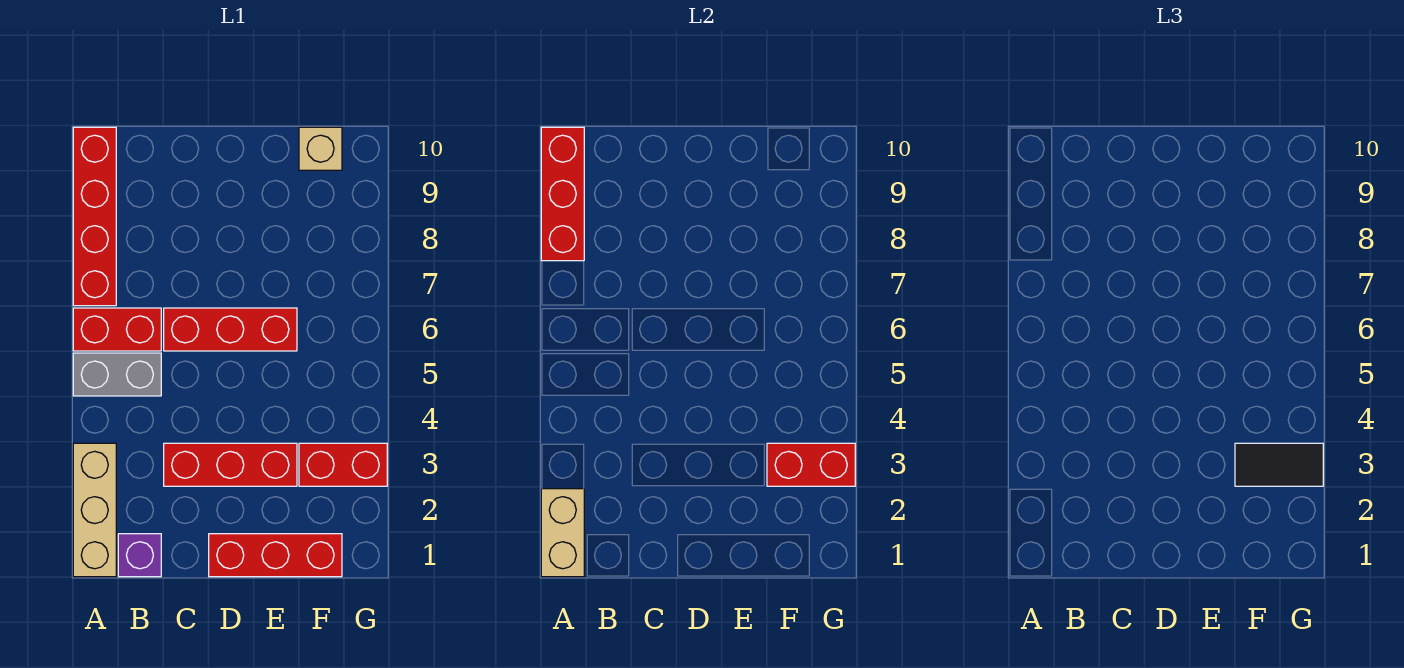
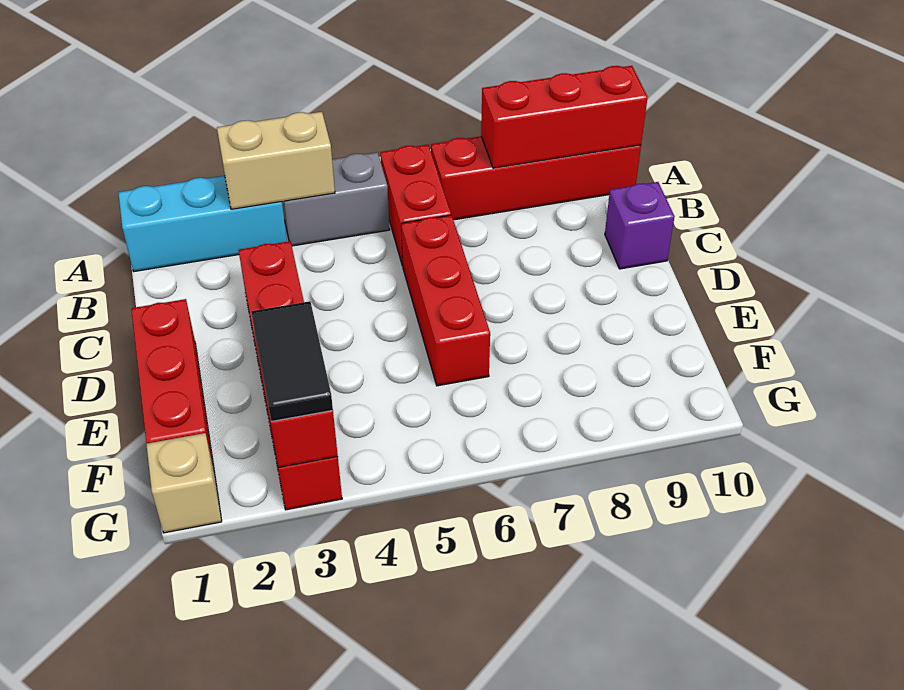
tan brick A1:A3 level 1 -> cyan brick A1:A3 level 1
tan brick A1:A2 level 2 -> tan brick A3:A4 level 2
grey brick A5:B5 level 1 -> grey brick A4:A5 level 1
purple brick B1 level 1 -> purple brick C10 level 1
tan brick F10 level 1 -> tan brick G1 level 1

